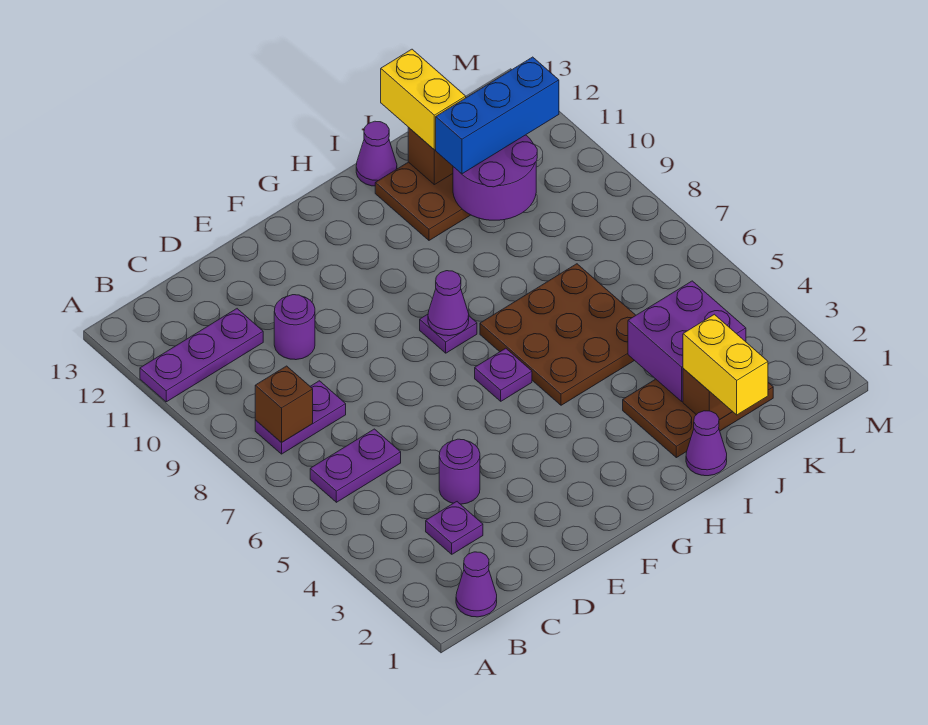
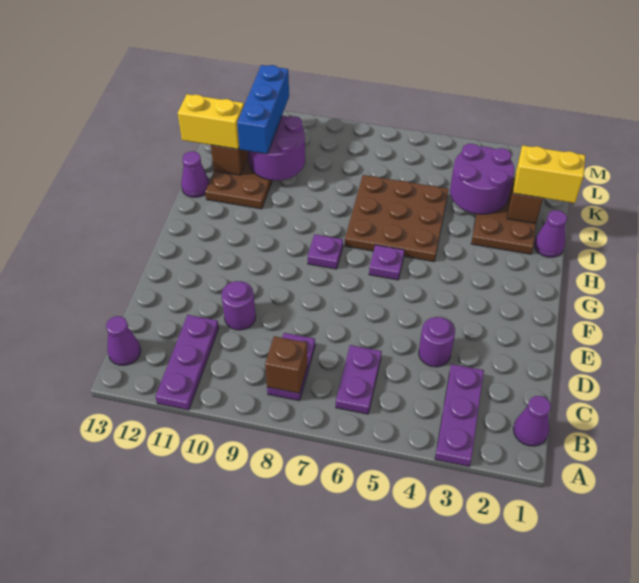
purple plate C3 level 1 -> purple plate A3:C3 level 1
purple cone G8 level 2 -> purple cone B13 level 1
purple brick J3:K4 level 2 -> purple round brick J3:K4 level 2

